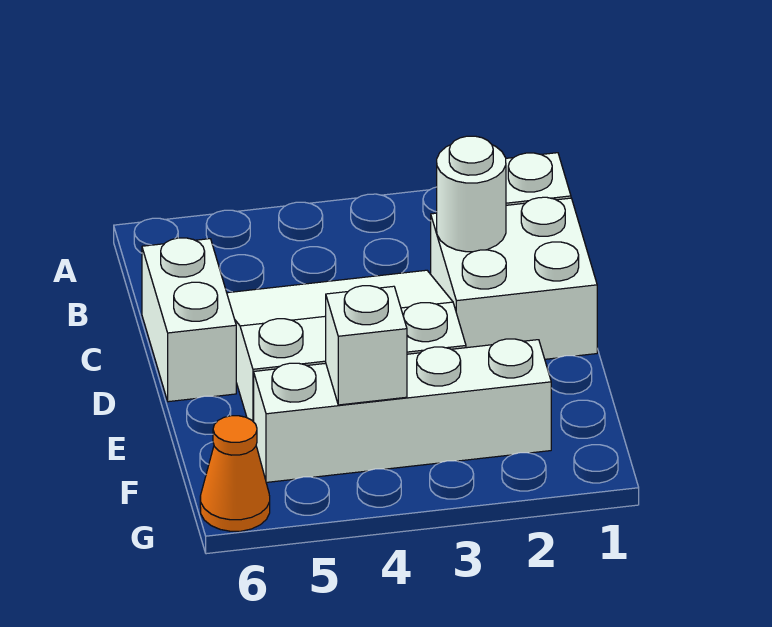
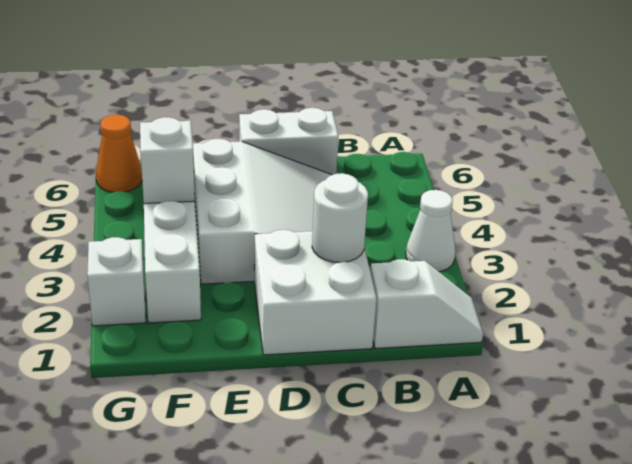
none -> white cone A3 level 1
none -> white brick G2 level 1

